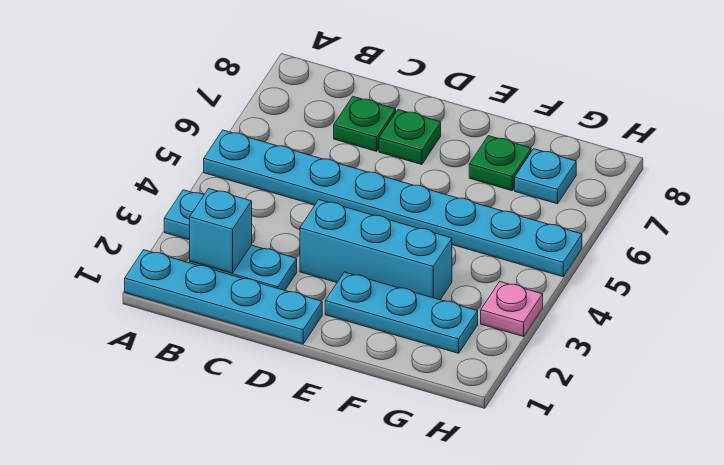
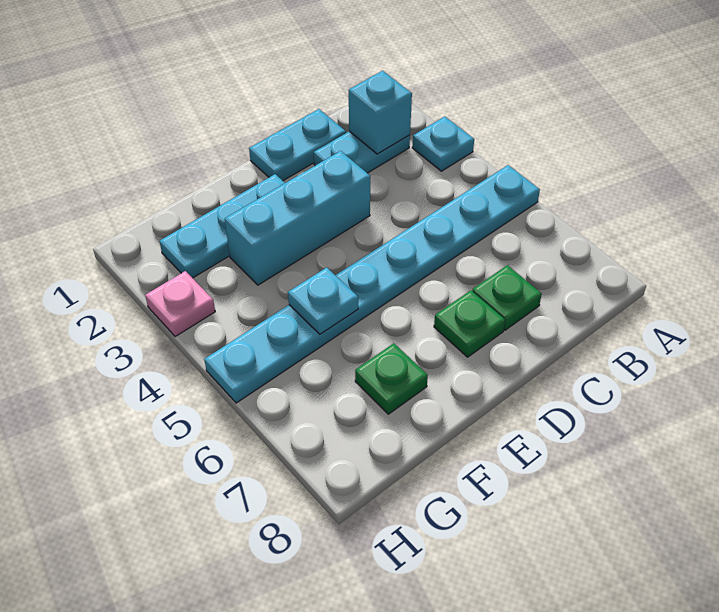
cyan plate A1:D1 level 1 -> cyan plate C1:D1 level 1
cyan plate G7 level 1 -> cyan plate F5 level 2

